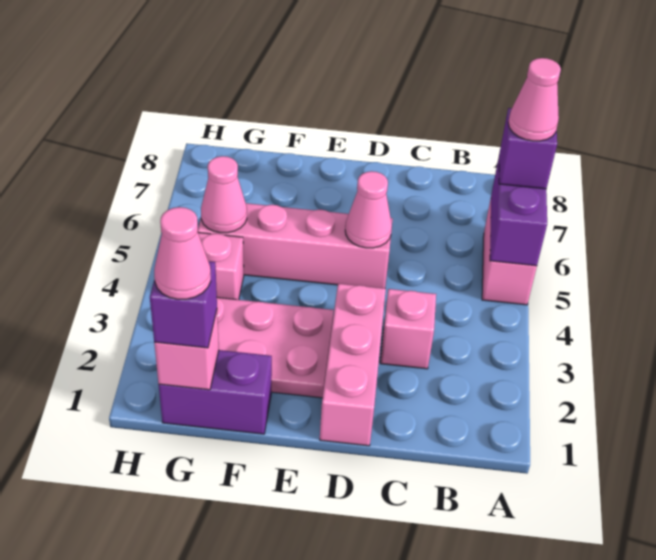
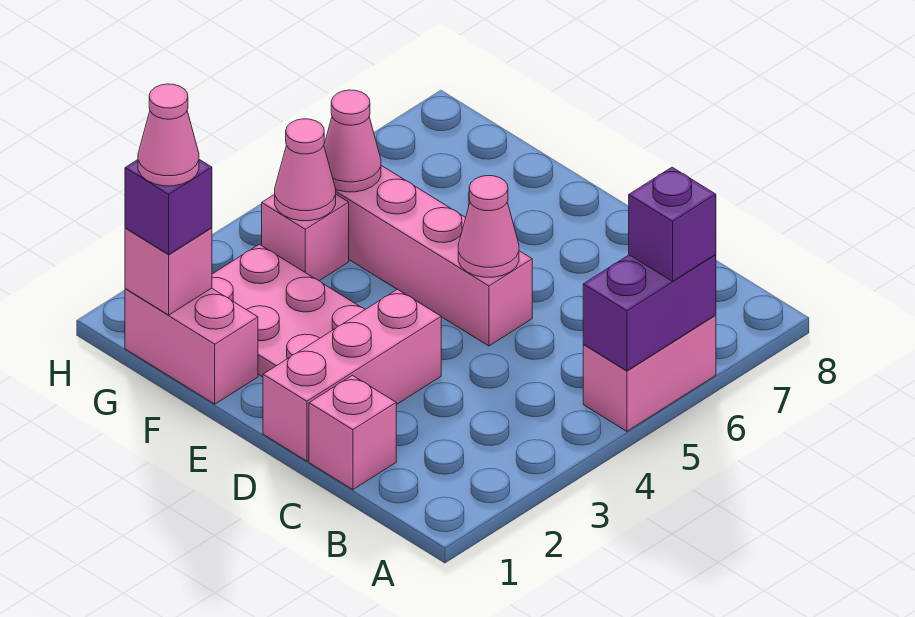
pink cone A6 level 4 -> pink cone G4 level 2
pink brick C3 level 1 -> pink brick C1 level 1
purple brick F1:G1 level 1 -> pink brick F1:G1 level 1

